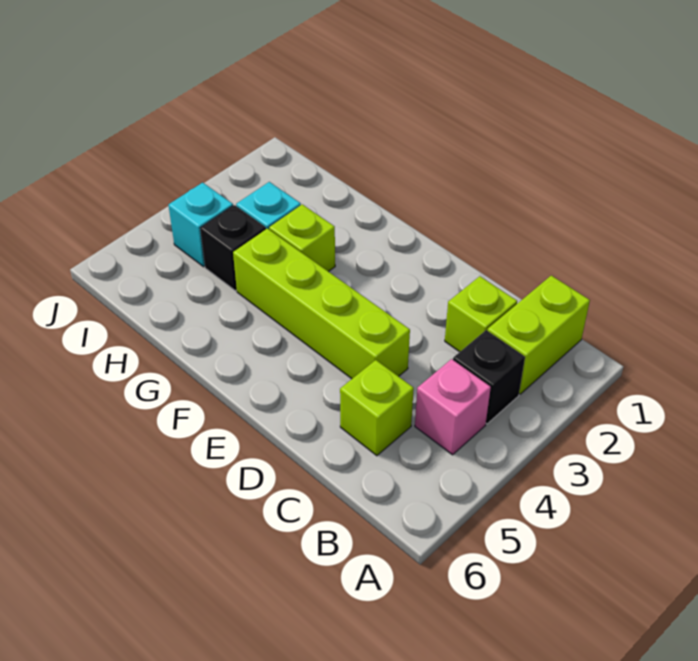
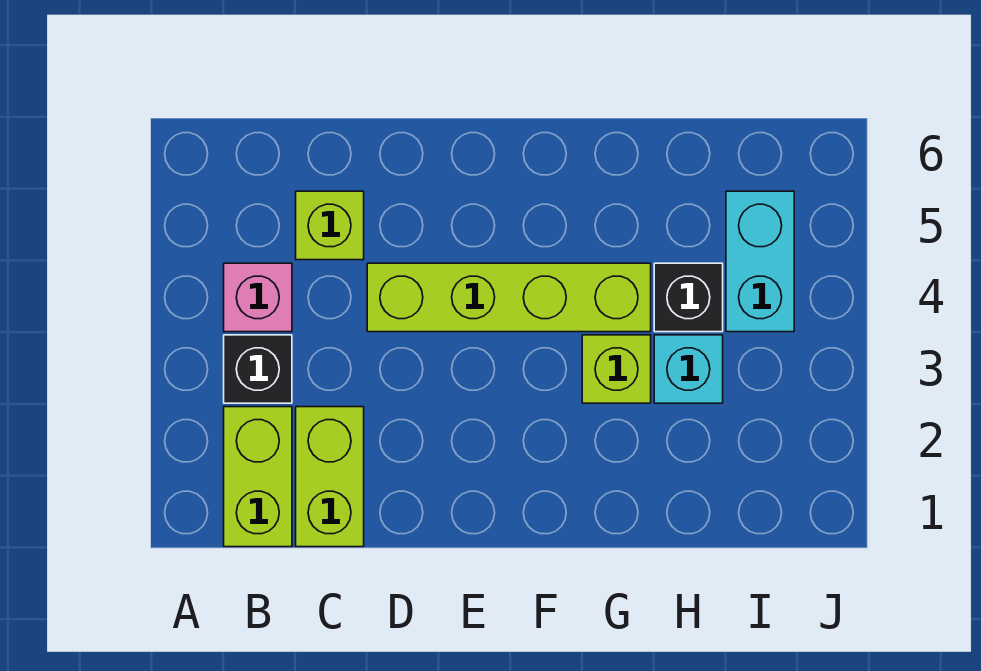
lime brick C2 level 1 -> lime brick C1:C2 level 1
cyan brick I4 level 1 -> cyan brick I4:I5 level 1

